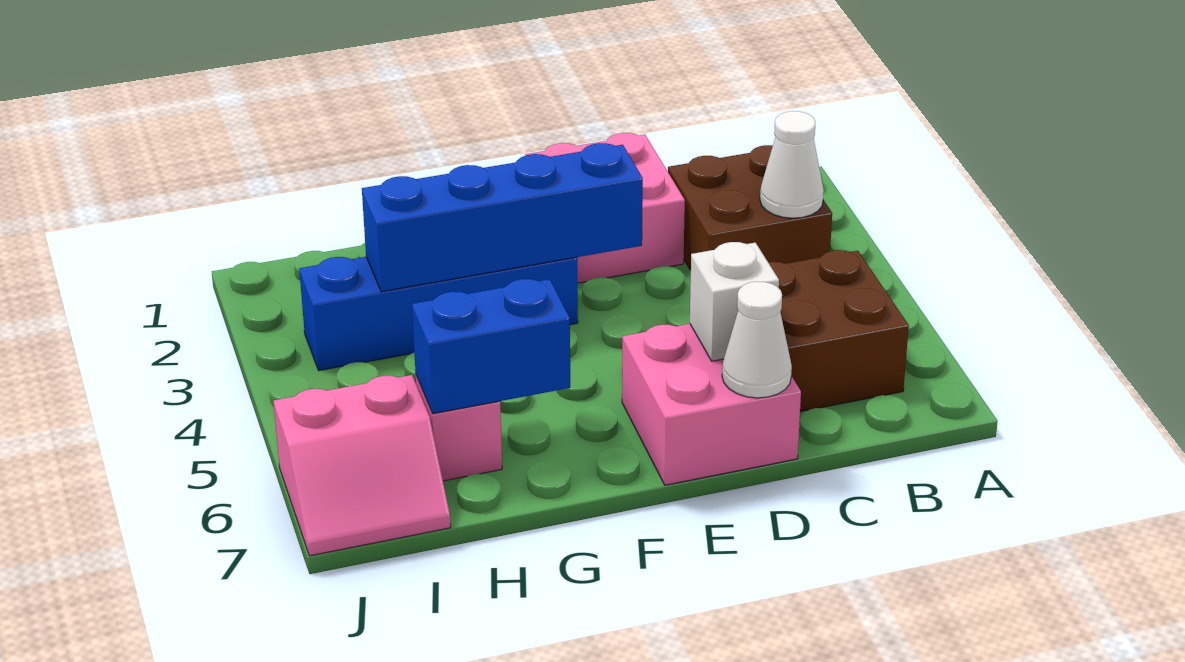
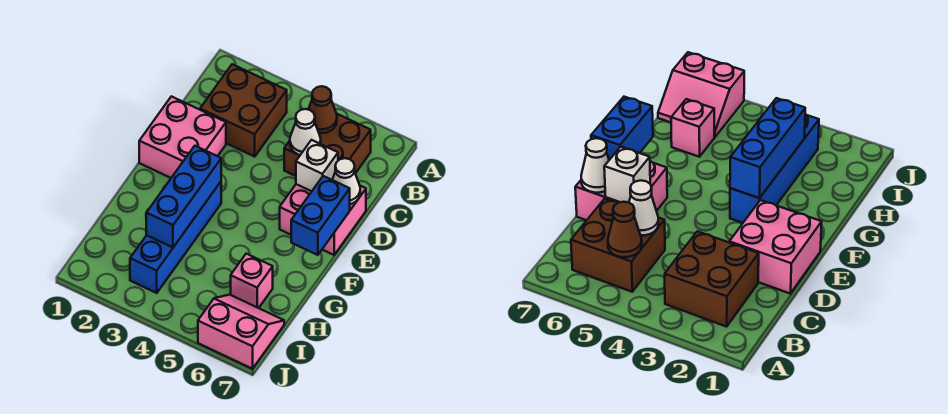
white cone B3 level 2 -> white cone C5 level 2
none -> brown cone B5 level 2
blue brick E3:H3 level 2 -> blue brick F3:H3 level 2
blue brick G6:H6 level 2 -> blue brick E7:F7 level 2
pink slope I6:J7 level 1 top 6 -> pink slope I6:J7 level 1 top J

